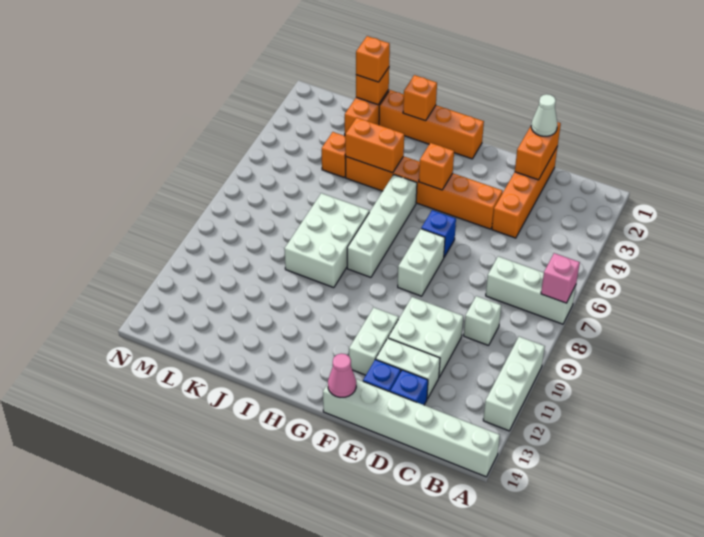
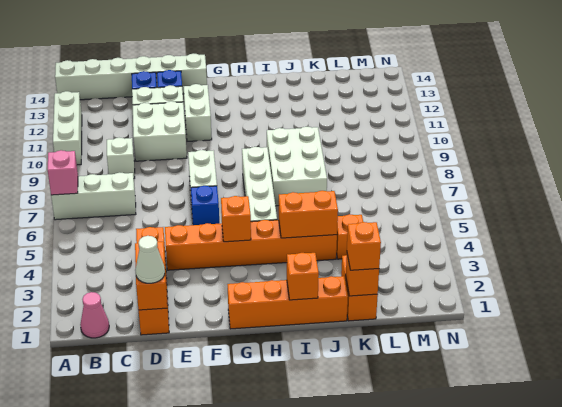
pink cone F14 level 2 -> pink cone B1 level 1

